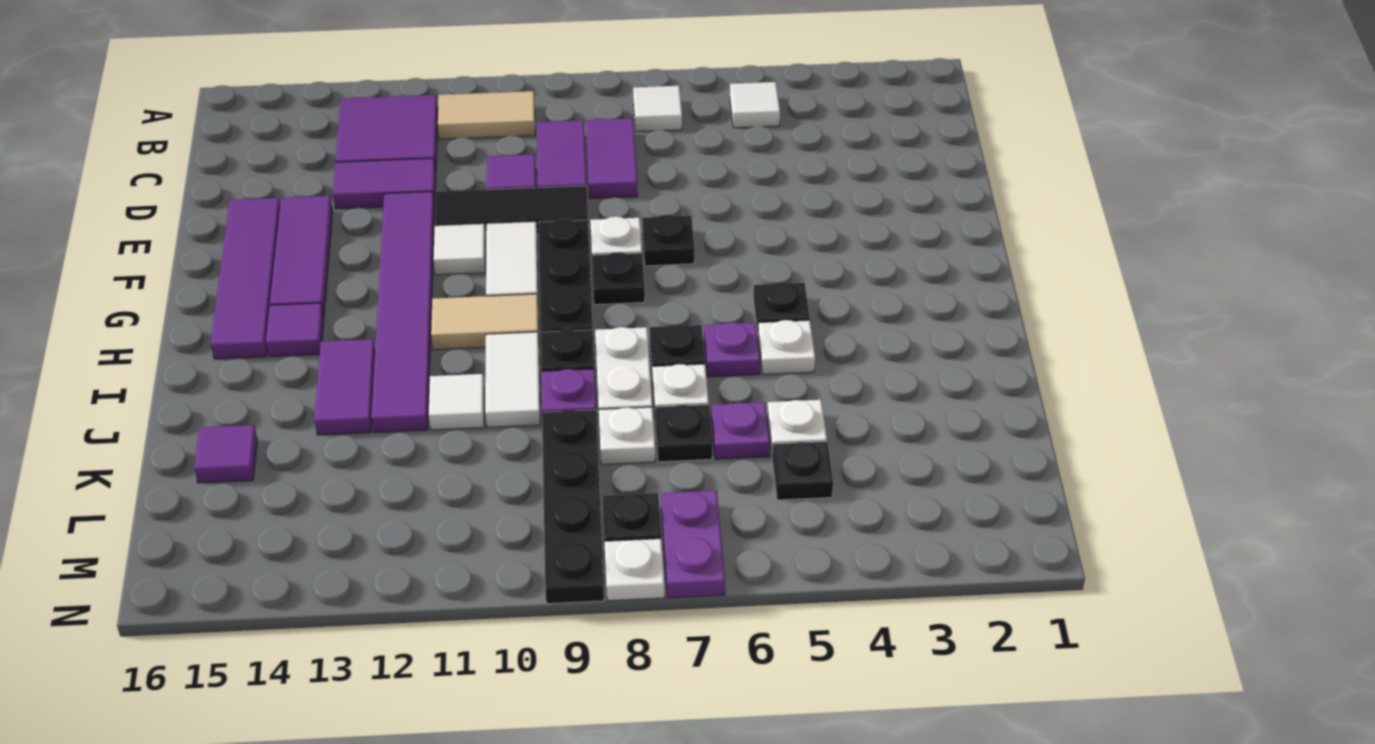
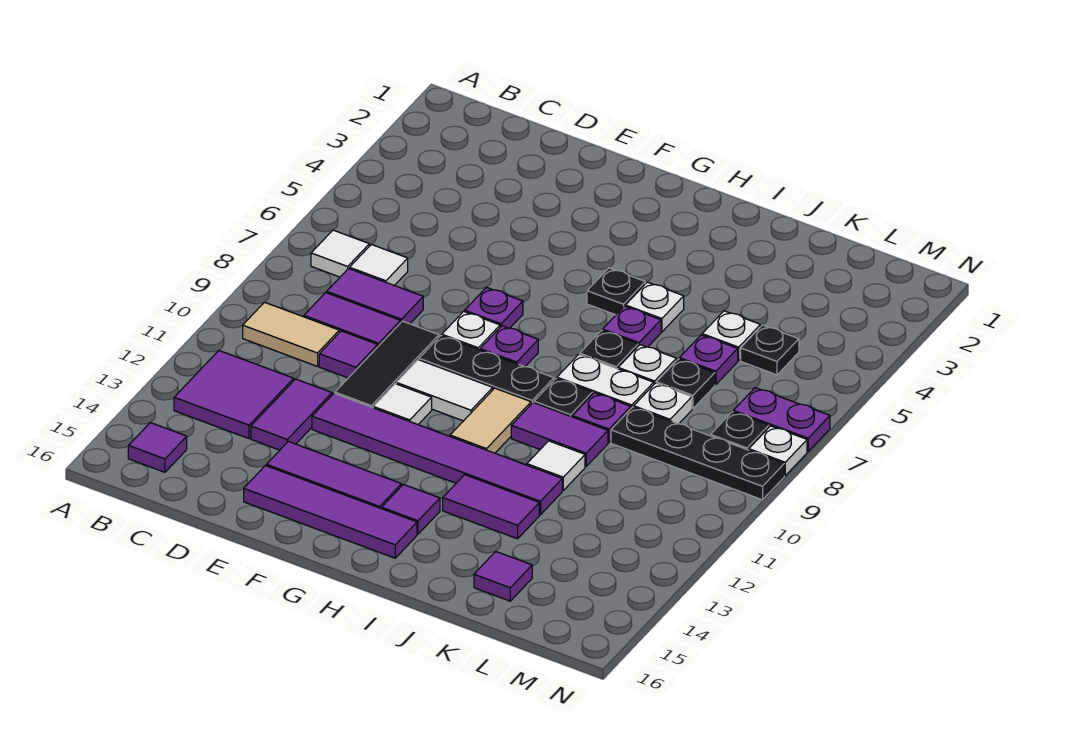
white tile B5 level 1 -> white tile C7 level 1
tan tile B10:B11 level 1 -> tan tile B10:C10 level 1
none -> purple tile B15 level 1
black plate F7 level 1 -> purple plate F7 level 1
black plate G8 level 1 -> purple plate G8 level 1
white tile I10:J10 level 1 -> purple tile I10:J10 level 1

